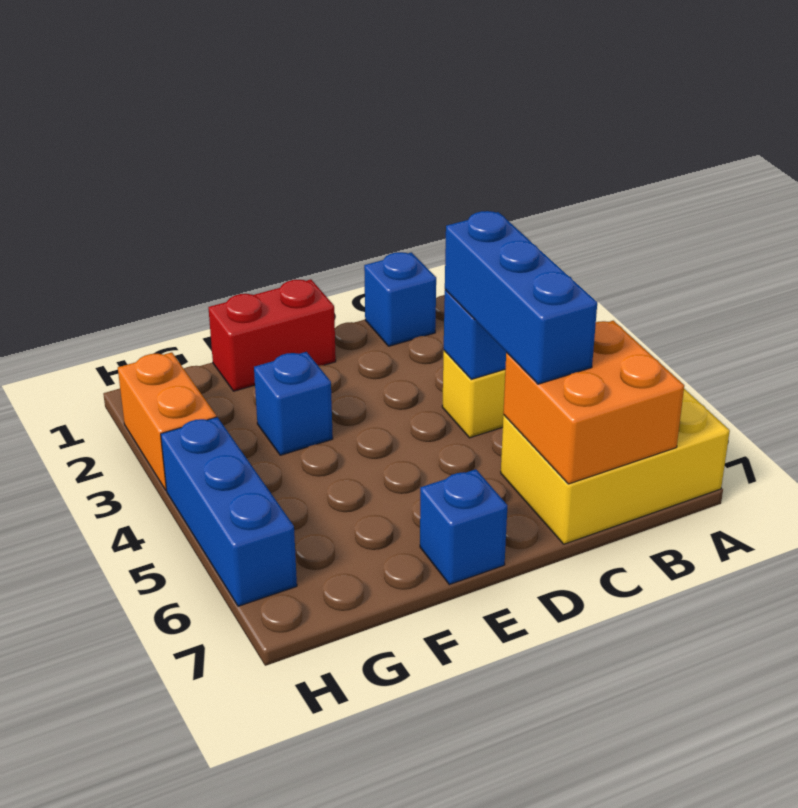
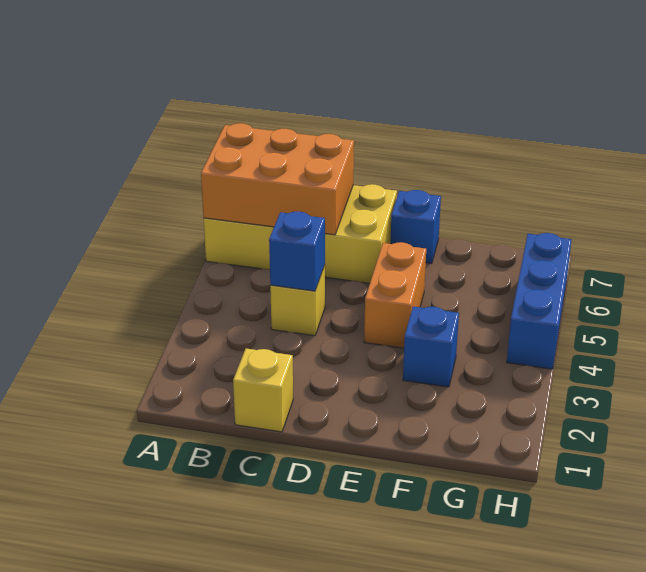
yellow brick A6:C7 level 1 -> yellow brick A6:D7 level 1
orange brick B6:C7 level 2 -> orange brick A6:C7 level 2
blue brick C1 level 1 -> yellow brick C1 level 1
blue brick C4:C6 level 3 -> none
red brick E1:F1 level 1 -> none
orange brick H2:H3 level 1 -> orange brick E4:E5 level 1

